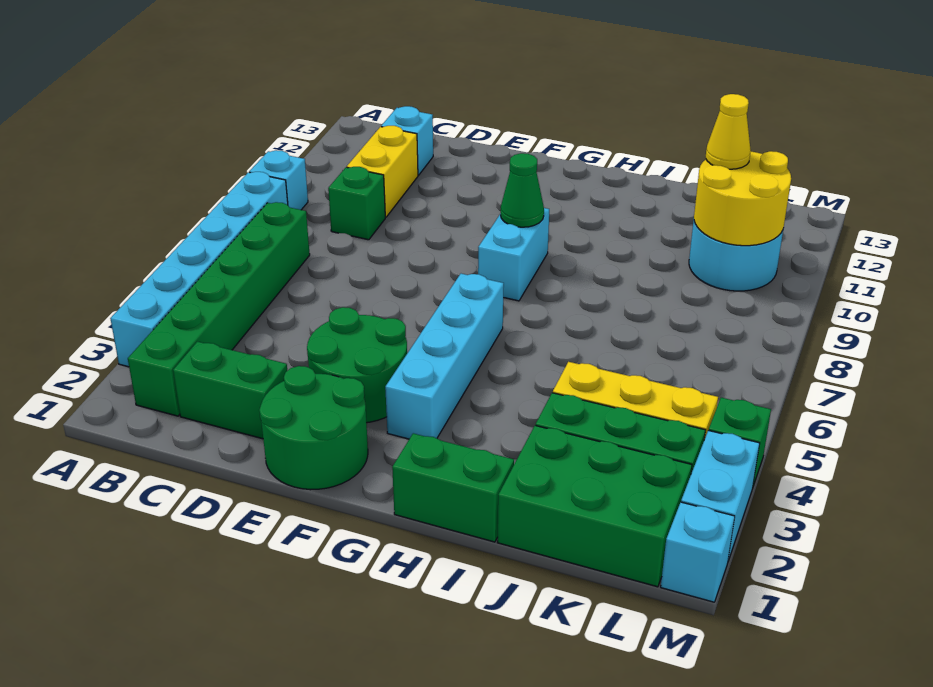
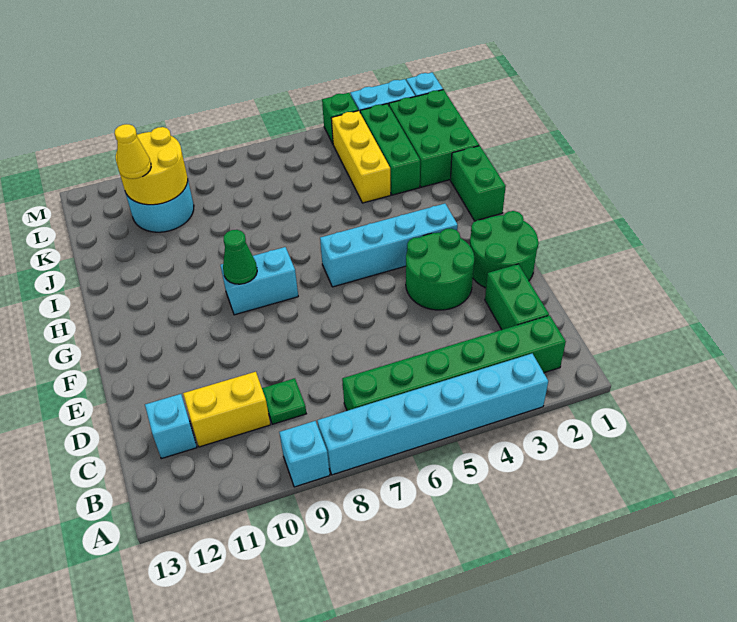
green brick C9 level 1 -> green plate C9 level 1

